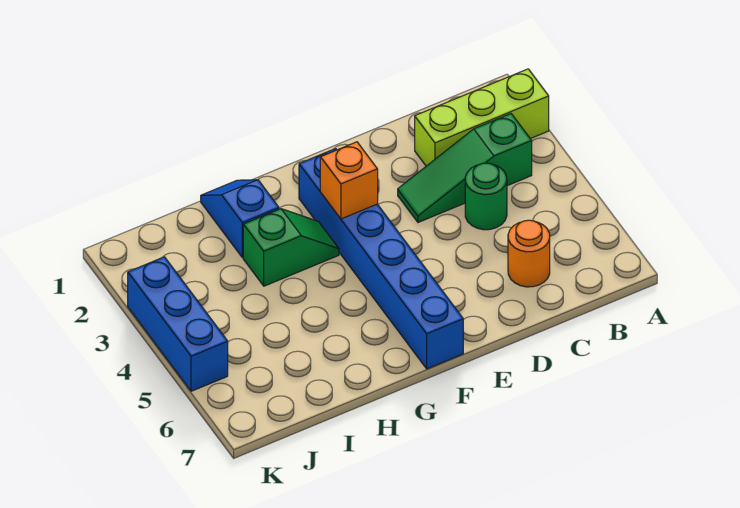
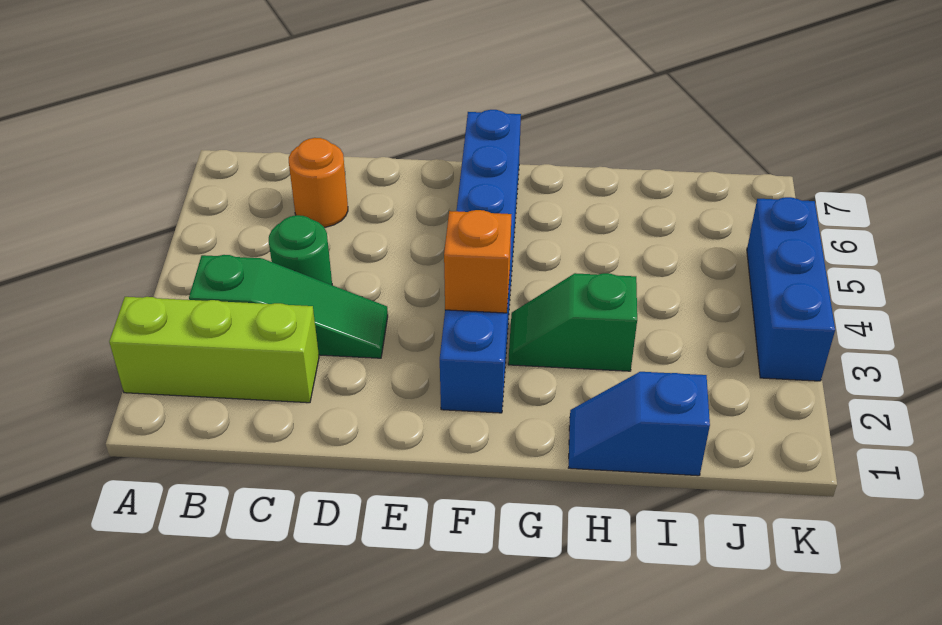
blue slope H1:H2 level 1 top 2 -> blue slope H1:I1 level 1 top I

